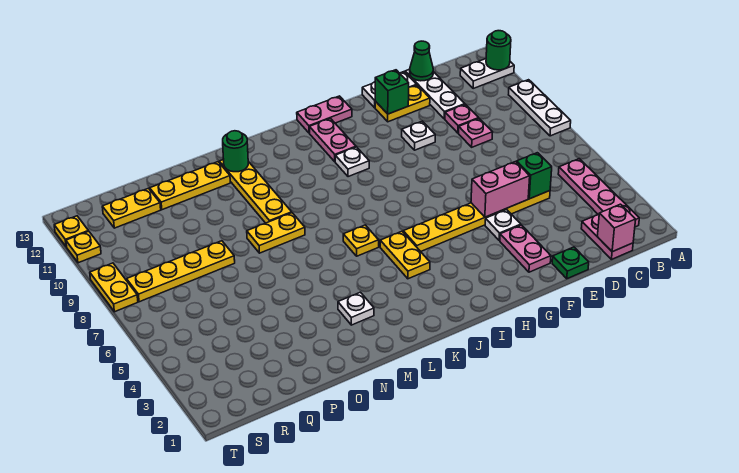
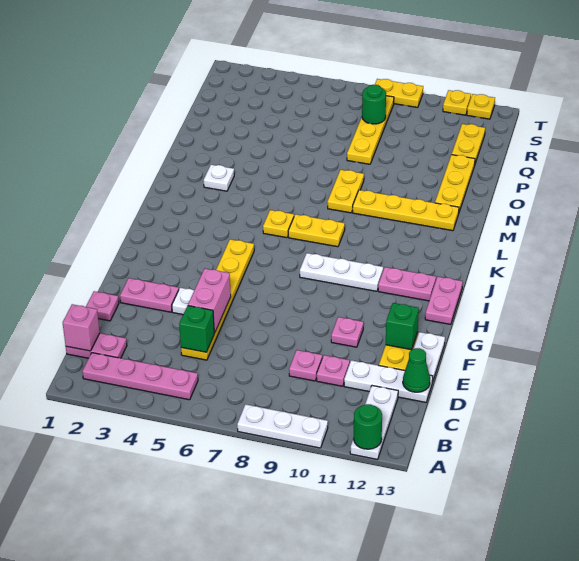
white plate A12:B12 level 1 -> white plate A12:C12 level 1
green plate E1 level 1 -> pink plate E1 level 1
white plate F10 level 1 -> pink plate F10 level 1
white plate I10 level 1 -> white plate I8:I10 level 1
yellow plate J4:J5 level 1 -> yellow plate K7:K8 level 1
green round brick M12 level 2 -> green round brick R8 level 2

